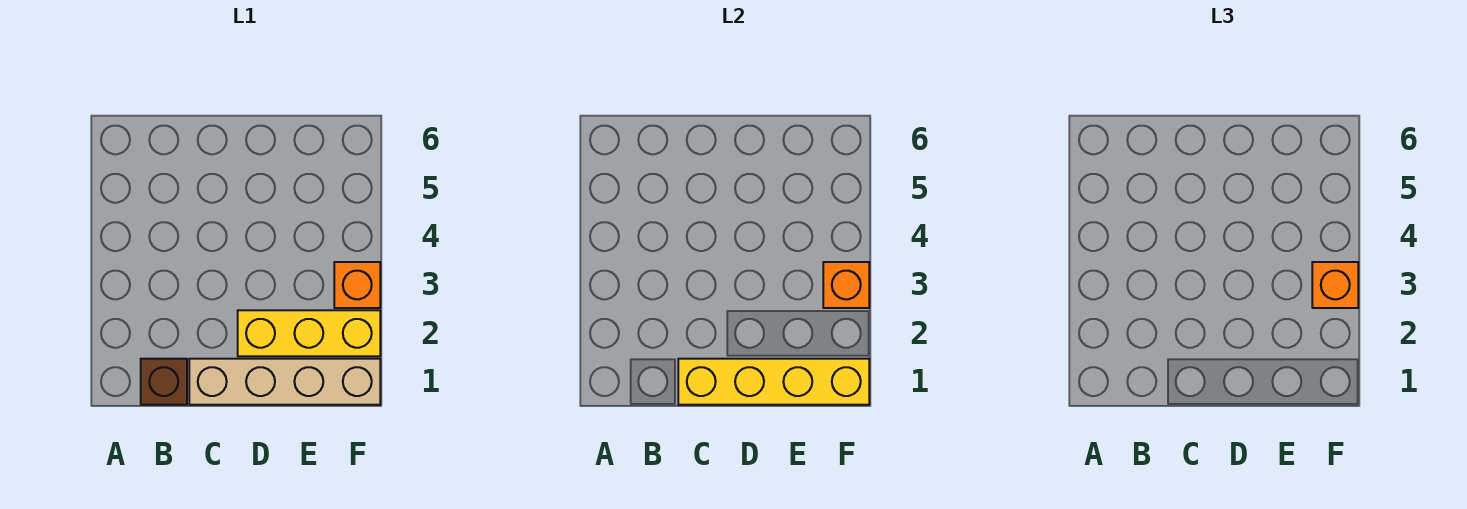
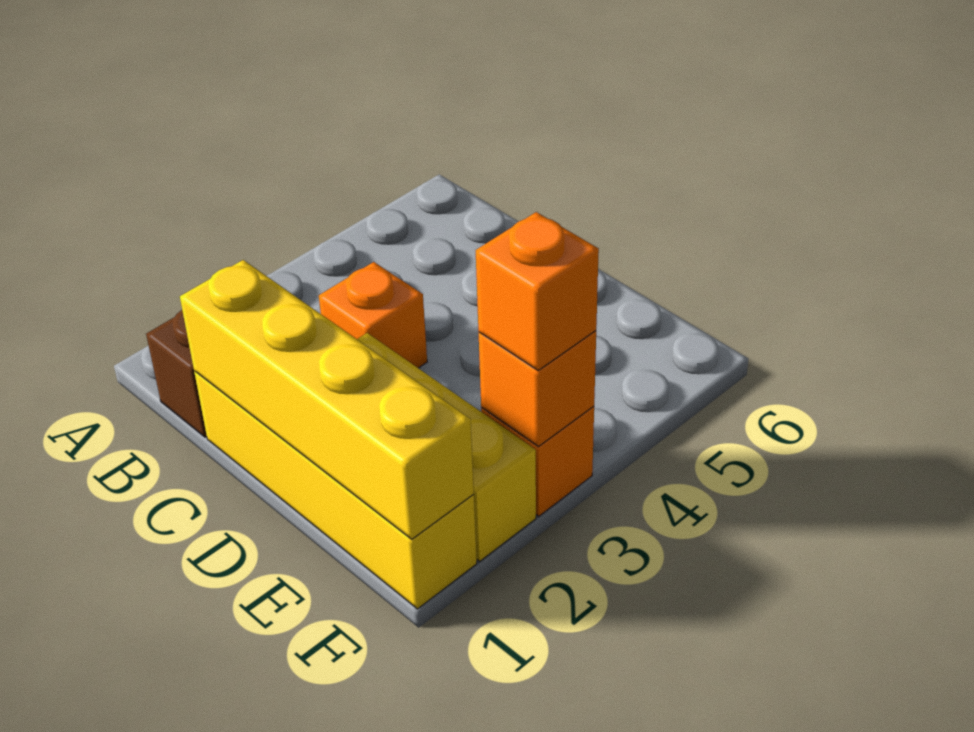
tan brick C1:F1 level 1 -> yellow brick C1:F1 level 1
none -> orange brick C3 level 1

